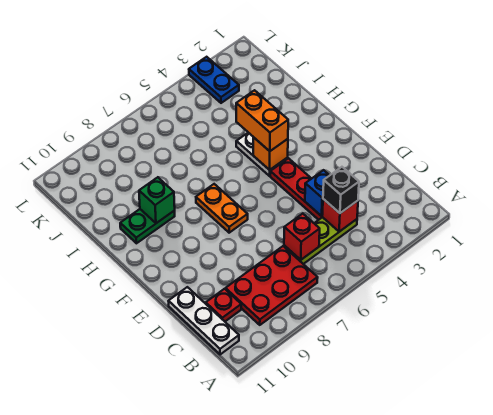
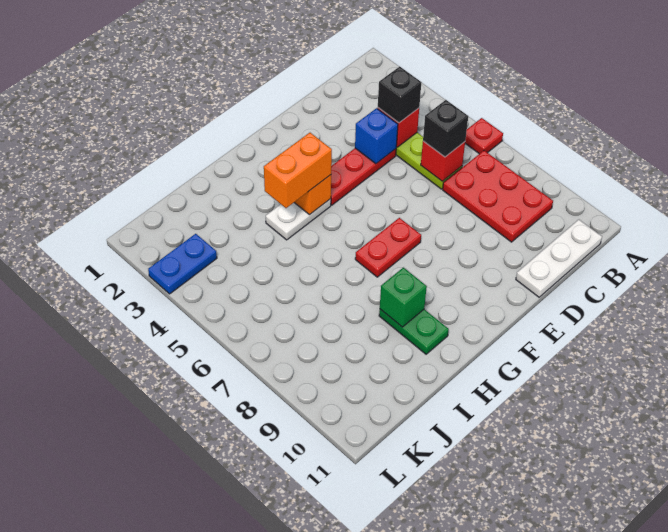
none -> black brick C6 level 3
red plate C10 level 1 -> red plate A6 level 1
orange plate F7:G7 level 1 -> red plate F7:G7 level 1

